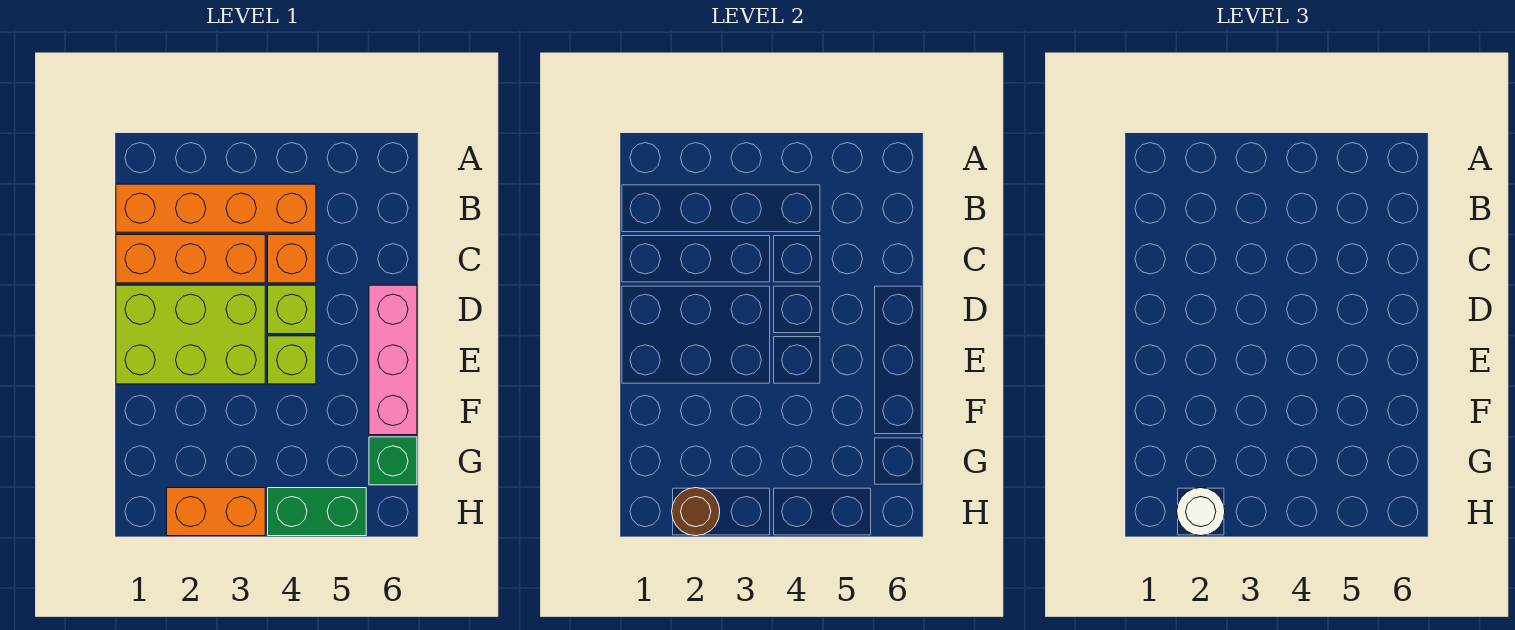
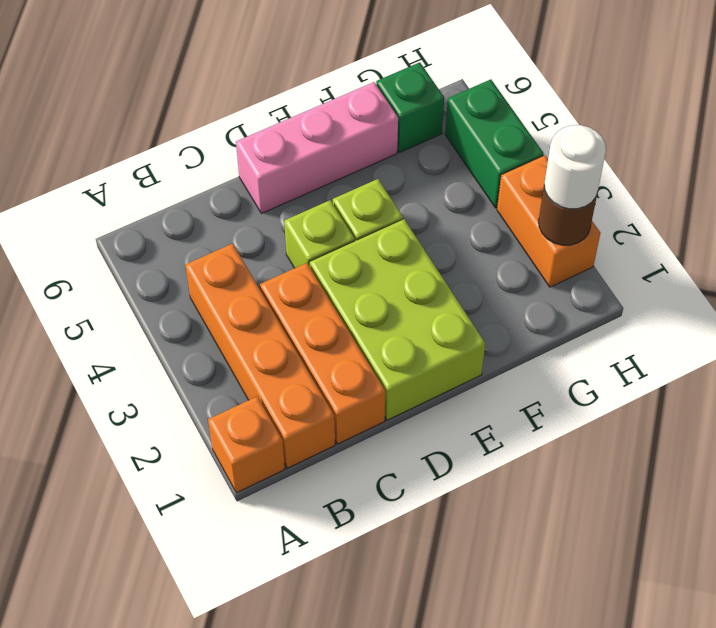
orange brick C4 level 1 -> orange brick A1 level 1

